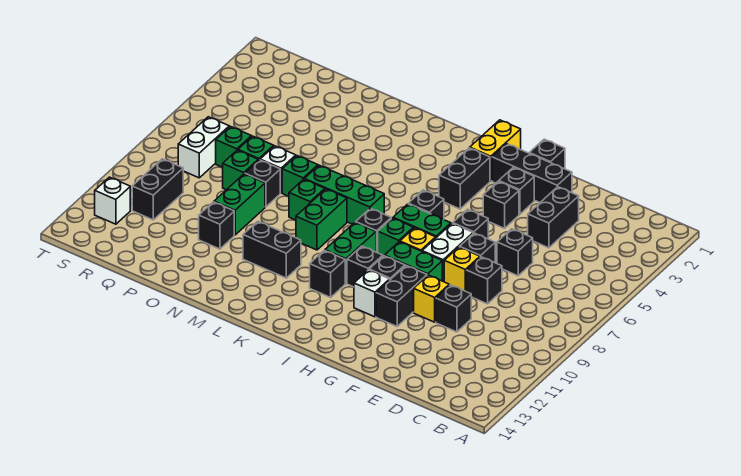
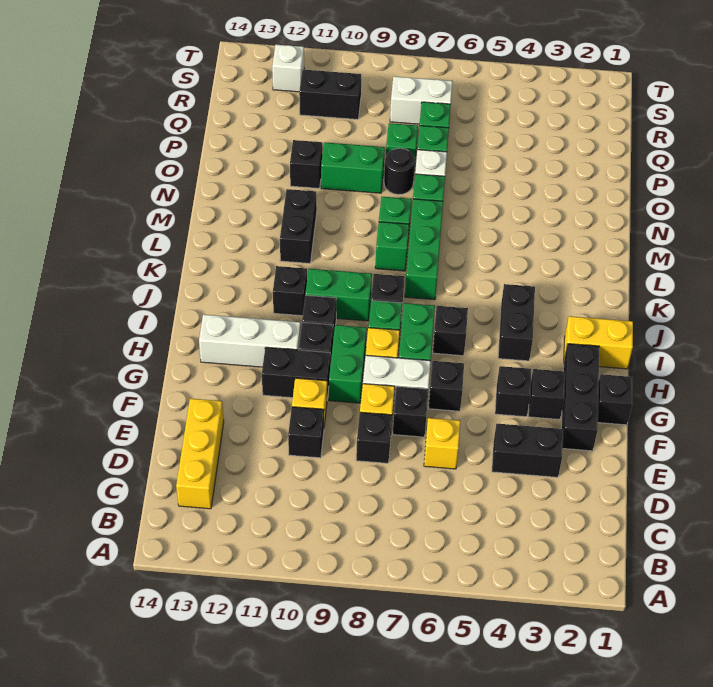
none -> yellow brick C13:E13 level 1
black brick E6 level 1 -> yellow brick E6 level 1
white brick H11 level 1 -> white brick H11:H13 level 1
black brick I3:I4 level 1 -> black brick I4:J4 level 1
green brick L8:L9 level 1 -> green brick L8 level 1
black brick O8 level 1 -> black round brick O8 level 1

